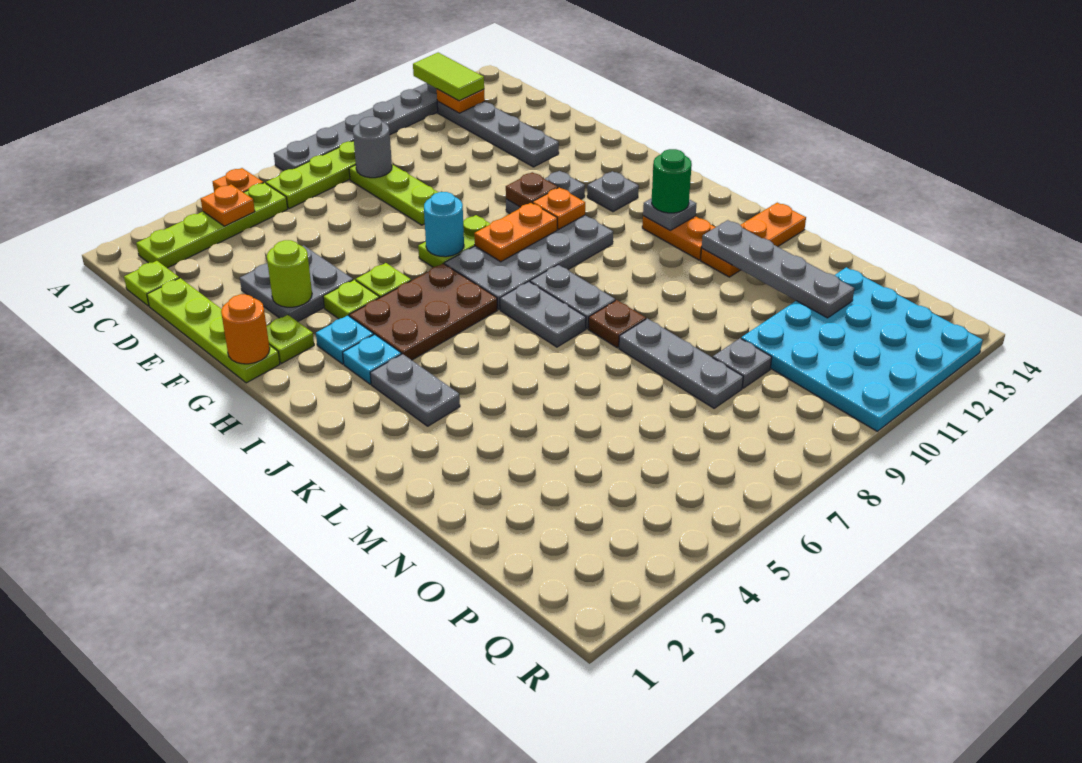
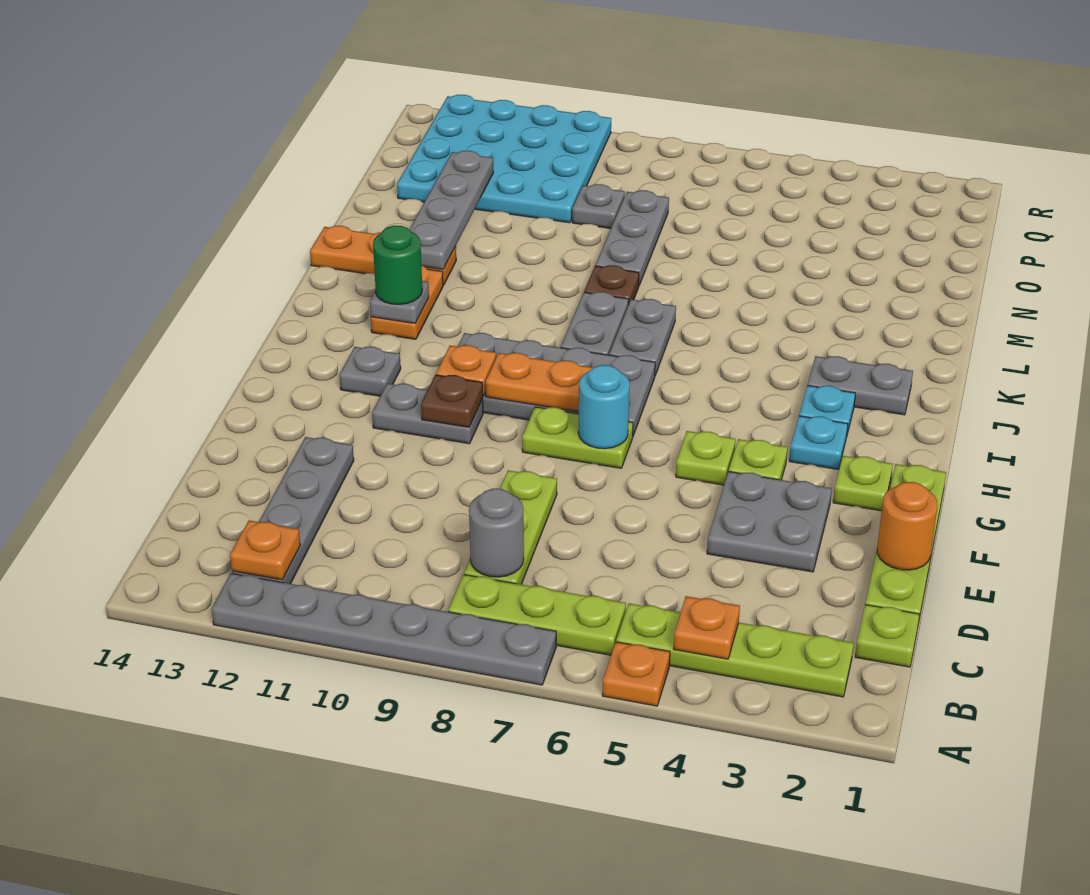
lime tile A12:B12 level 3 -> none
lime round brick F3 level 2 -> none
orange round brick G1 level 2 -> orange round brick E1 level 2
brown plate H4:I6 level 1 -> none
grey plate J3:K3 level 1 -> grey plate J2:J3 level 1

